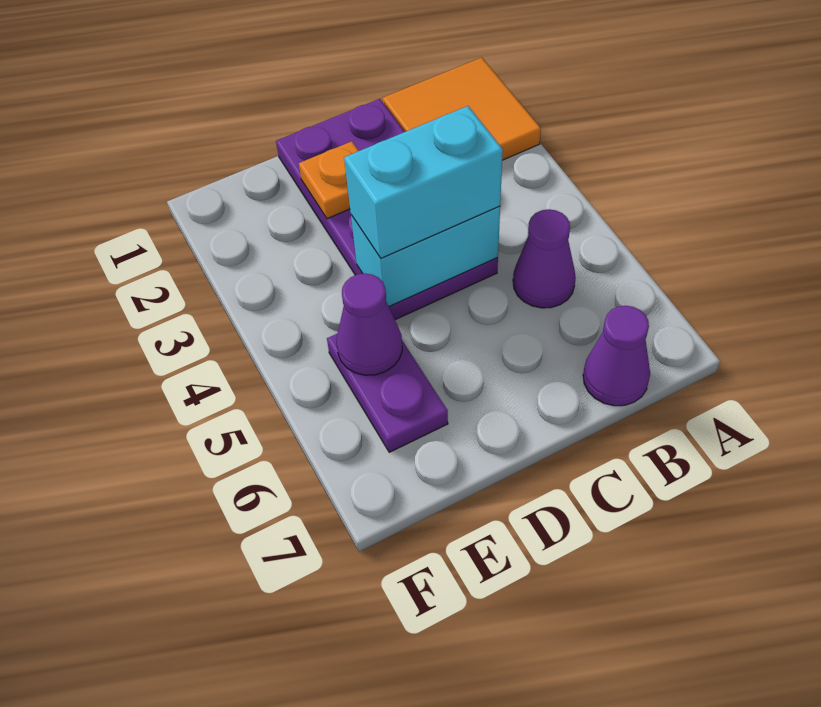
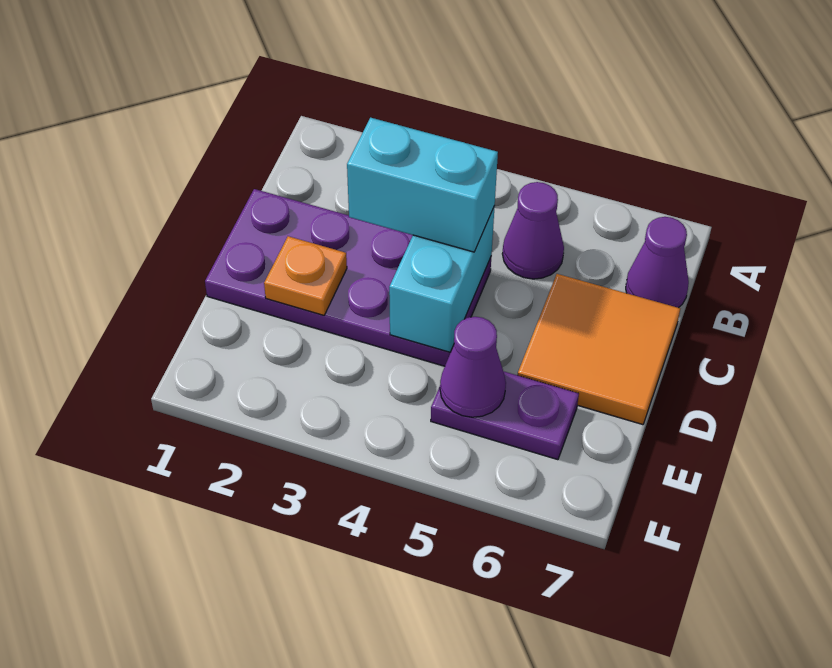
orange tile A1:B2 level 1 -> orange tile C6:D7 level 1
cyan brick C4:D4 level 3 -> cyan brick C3:C4 level 3

